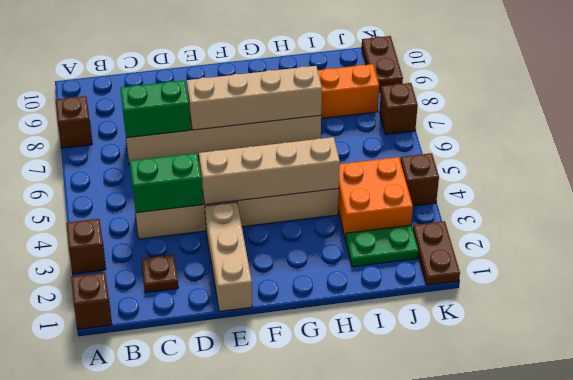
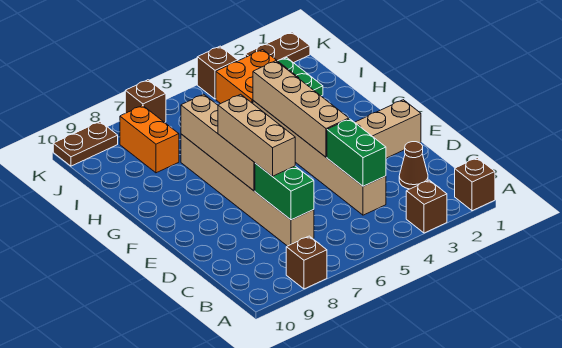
brown plate C2 level 1 -> brown cone C2 level 1
none -> tan brick D7:F7 level 3

